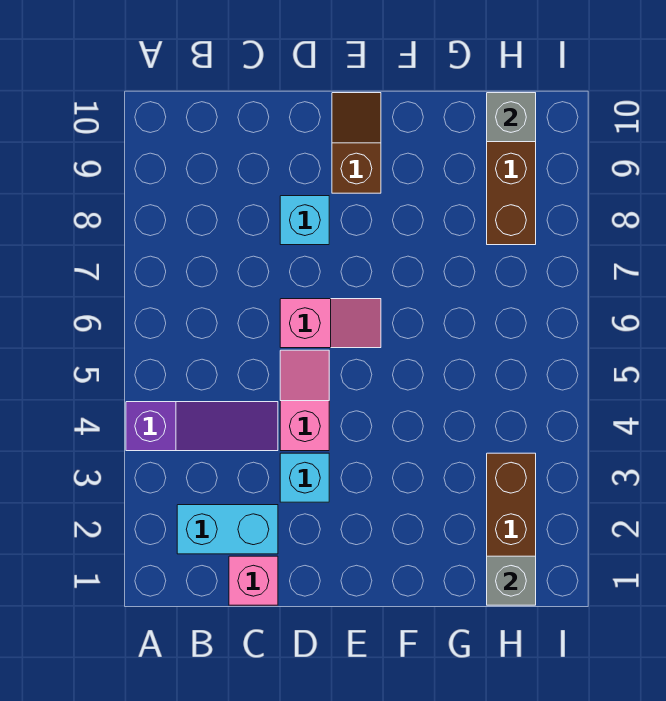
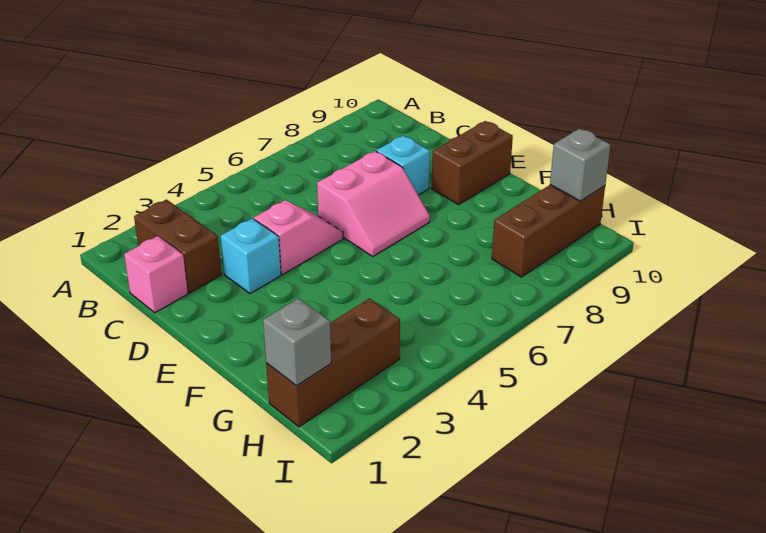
purple slope A4:C4 level 1 top A -> none
cyan brick B2:C2 level 1 -> brown brick B2:C2 level 1
pink slope D6:E6 level 1 top D -> pink slope D6:E7 level 1 top D
brown slope E9:E10 level 1 top 9 -> brown brick E9:E10 level 1

